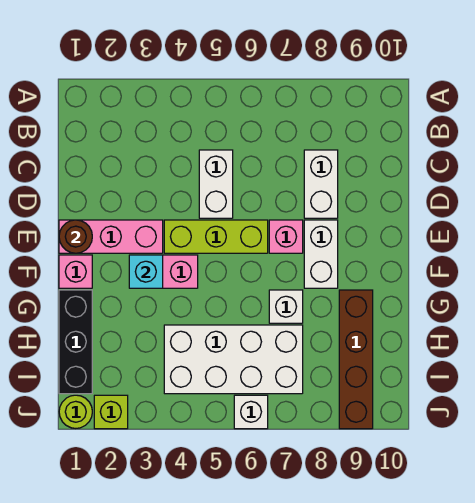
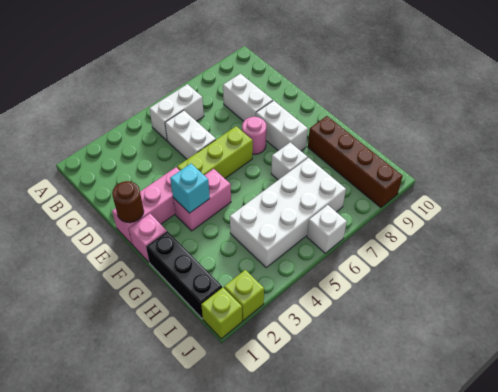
none -> white brick B5:B6 level 1
pink brick E7 level 1 -> pink round brick E7 level 1
lime round brick J1 level 1 -> lime brick J1 level 1

